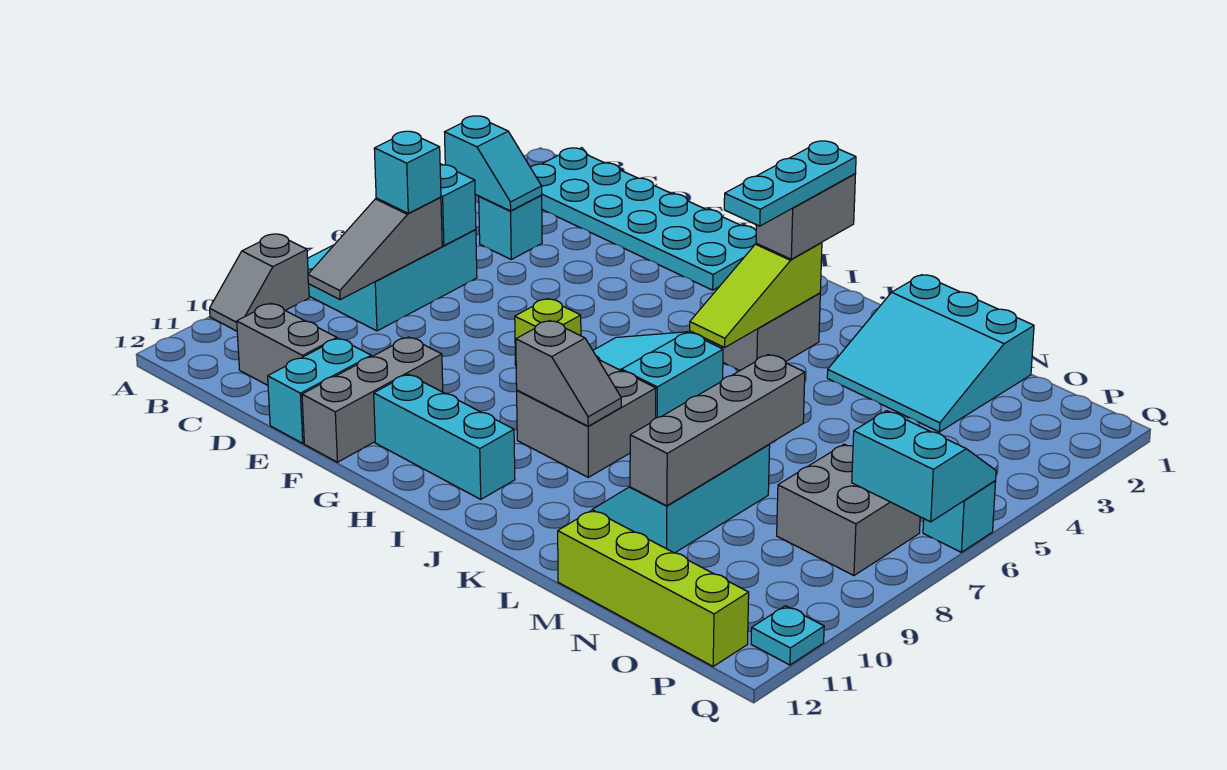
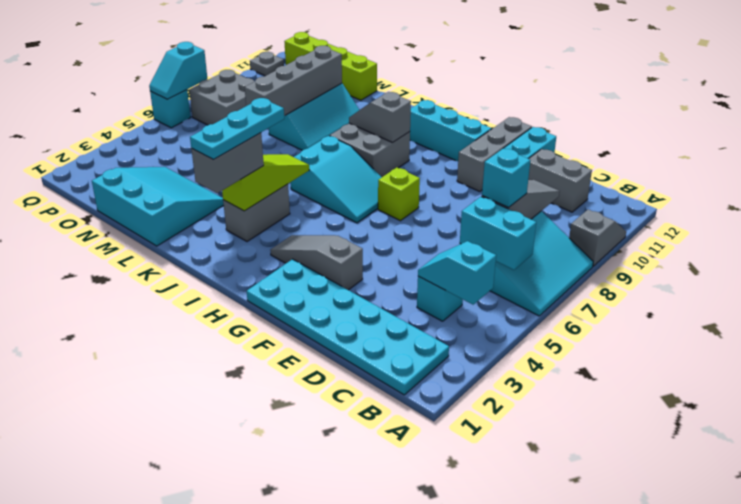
none -> grey slope F3:H3 level 1 top F
cyan slope P6:Q7 level 2 top 7 -> cyan slope Q6:Q7 level 2 top 7
cyan plate Q11 level 1 -> grey plate Q11 level 1

